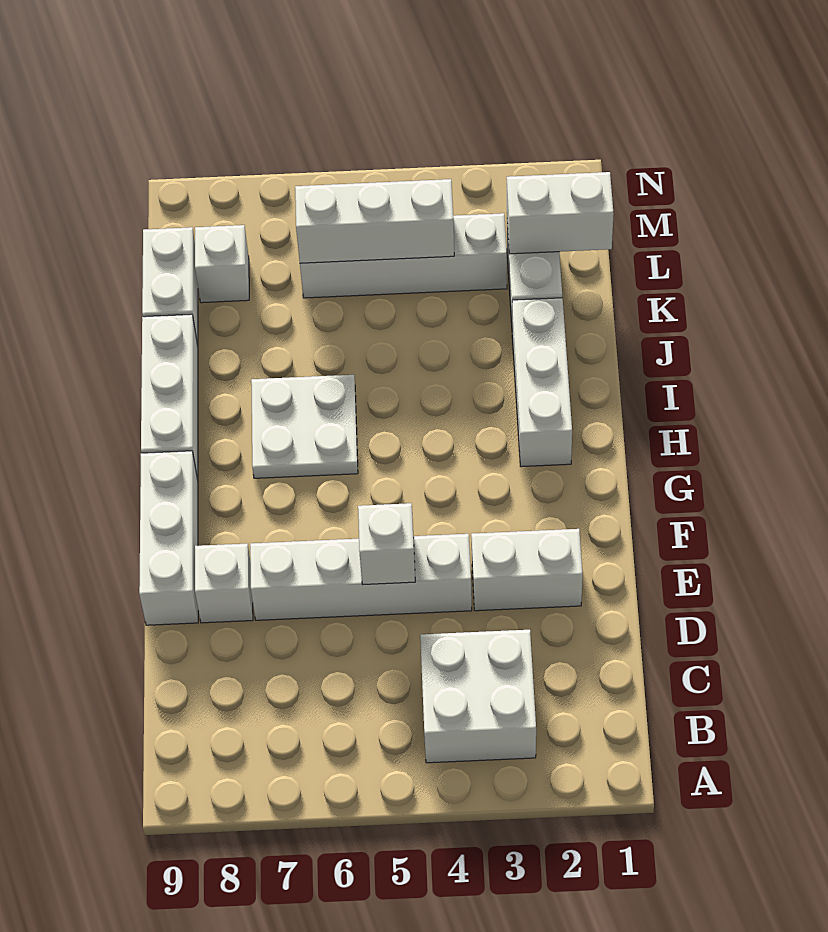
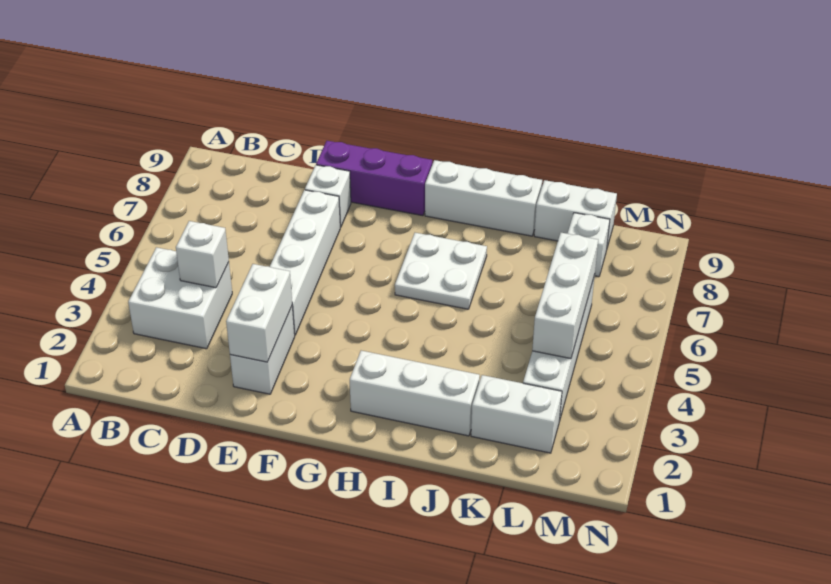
white brick E5 level 2 -> white brick C4 level 2
white brick E9:G9 level 1 -> purple brick E9:G9 level 1
white brick L1:L2 level 2 -> white brick E2:E3 level 2

